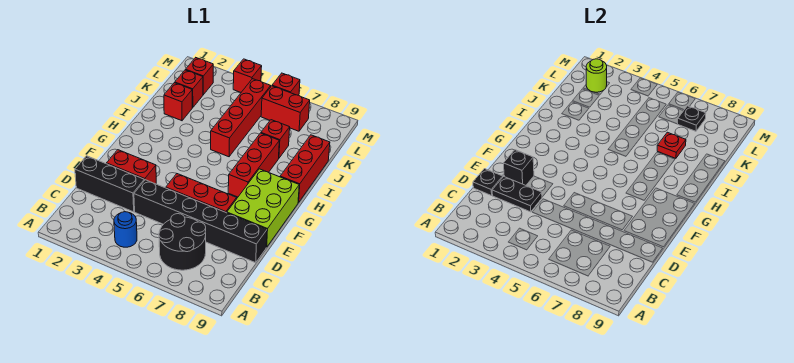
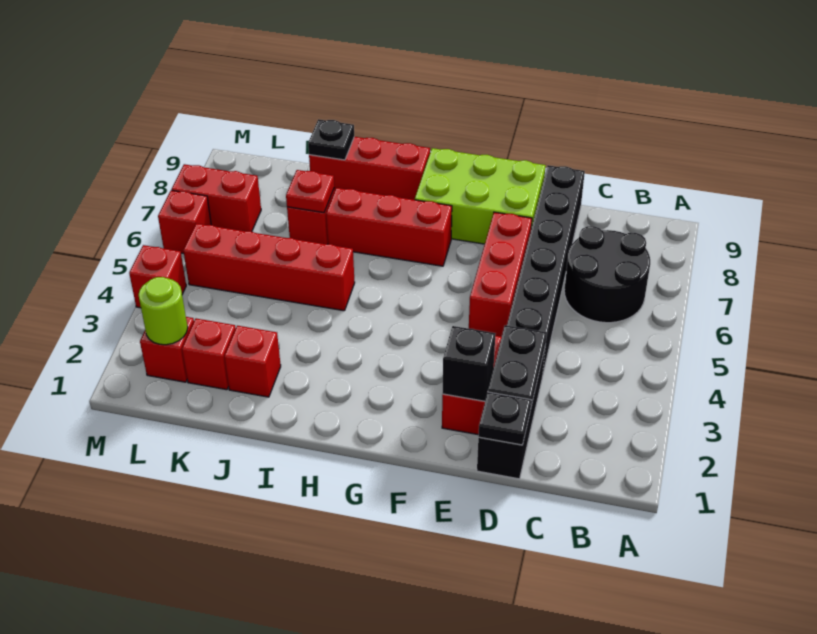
blue round brick B4 level 1 -> none
red brick L6:L7 level 1 -> red brick L7:M7 level 1
black plate L7 level 2 -> black plate J9 level 2

